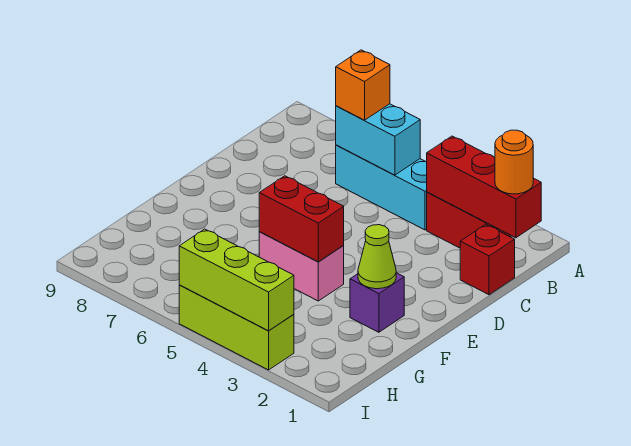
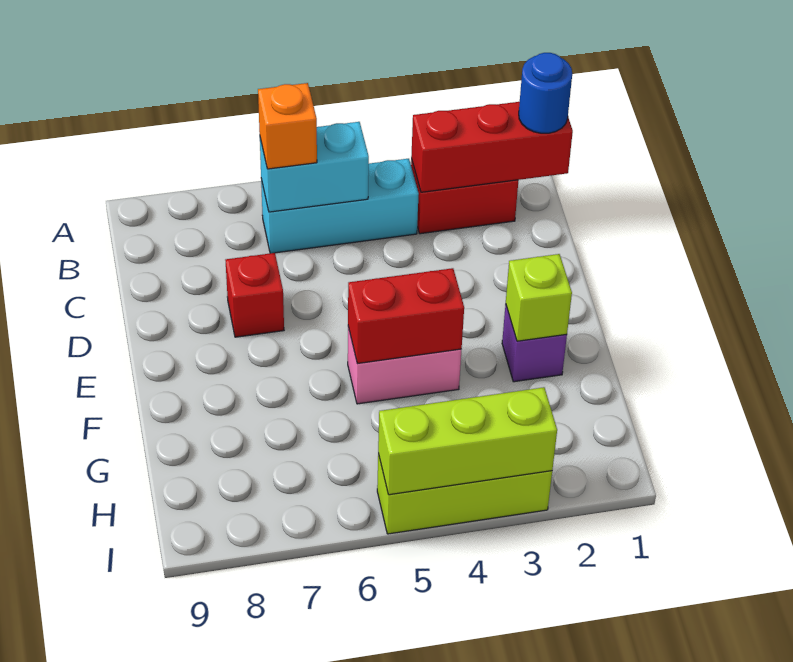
orange round brick B1 level 3 -> blue round brick B1 level 3
red brick C1 level 1 -> red brick D7 level 1
lime cone F2 level 2 -> lime brick F2 level 2

